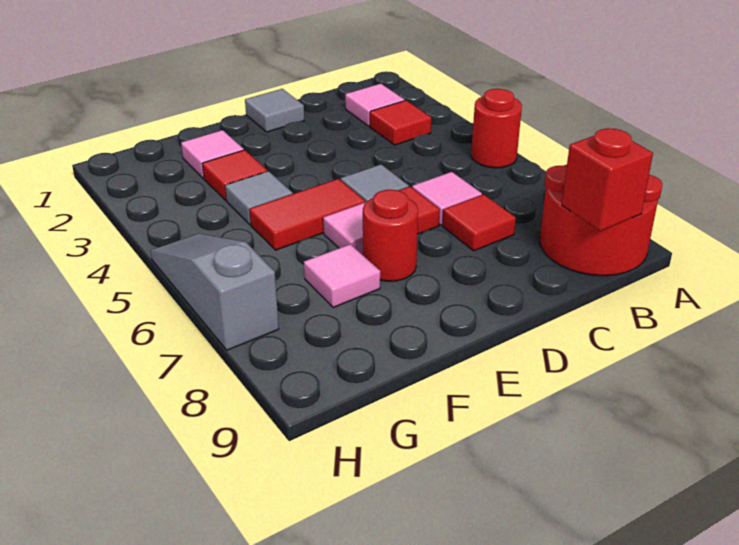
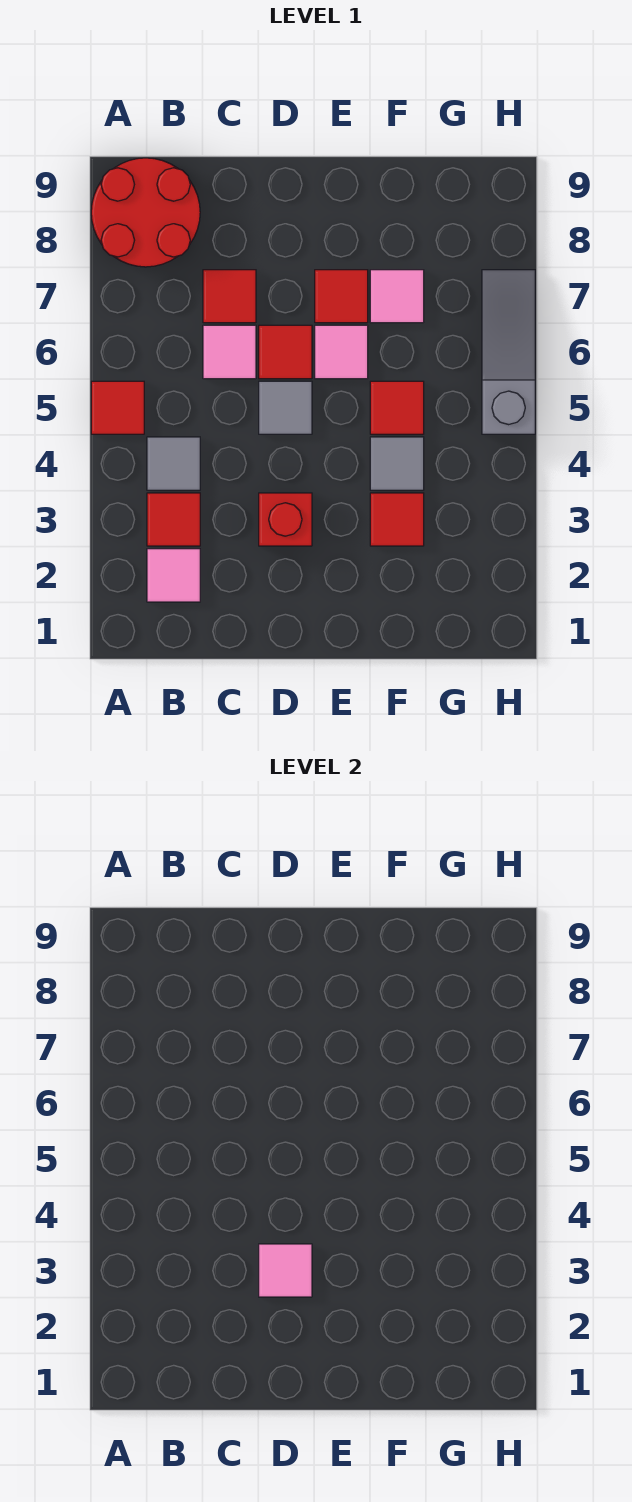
red round brick A5 level 1 -> red tile A5 level 1
red brick B9 level 2 -> red brick D3 level 1
grey tile D1 level 1 -> grey tile B4 level 1
red tile E5:F5 level 1 -> red tile F5 level 1
red round brick E7 level 1 -> red tile E7 level 1
pink tile F2 level 1 -> pink tile D3 level 2
grey slope H5:H7 level 1 top 7 -> grey slope H5:H7 level 1 top 5

